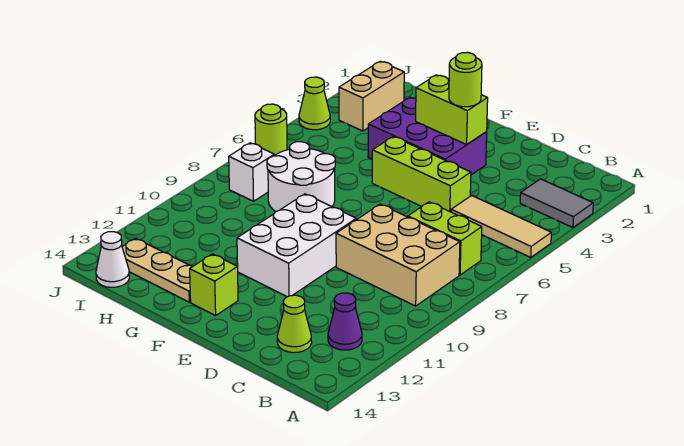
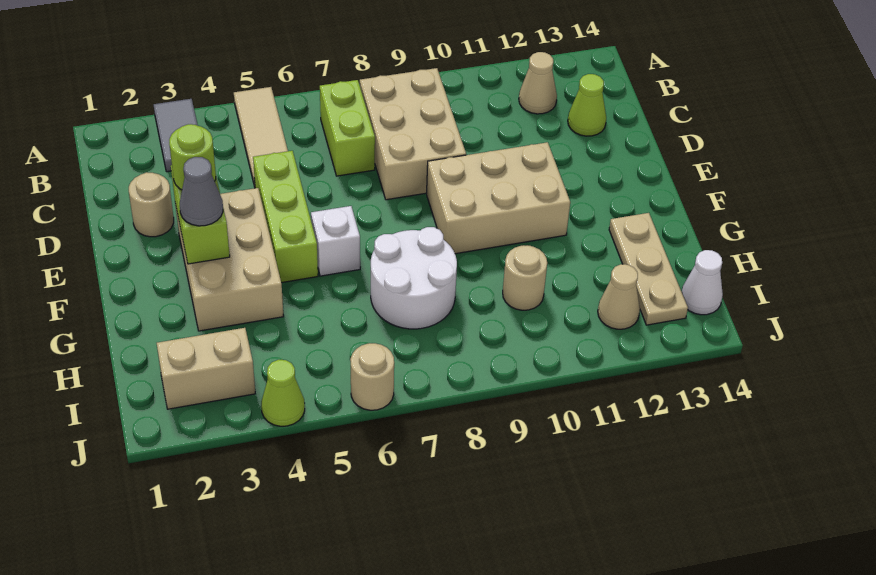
purple cone B12 level 1 -> tan cone B12 level 1
none -> tan round brick D2 level 1
purple brick E3:G4 level 1 -> tan brick E3:G4 level 1
white brick E9:F11 level 1 -> tan brick E9:F11 level 1
none -> grey cone F3 level 3
lime brick F13 level 1 -> none
none -> tan round brick H10 level 1
white brick I8 level 1 -> white brick F6 level 1
none -> tan cone I12 level 1
lime round brick J6 level 1 -> tan round brick J6 level 1

